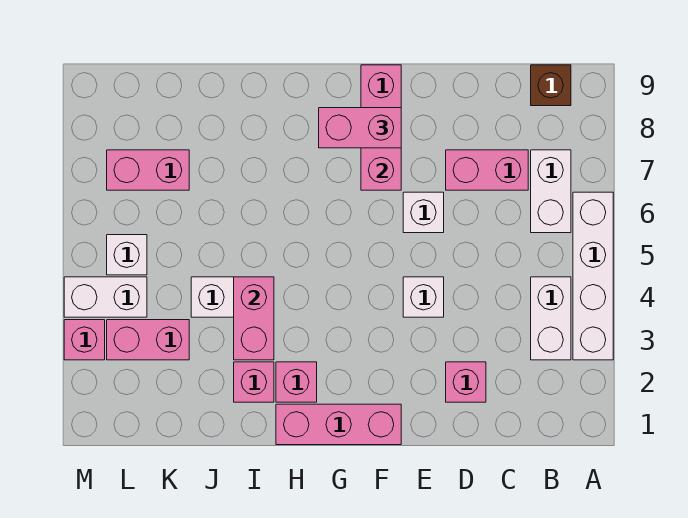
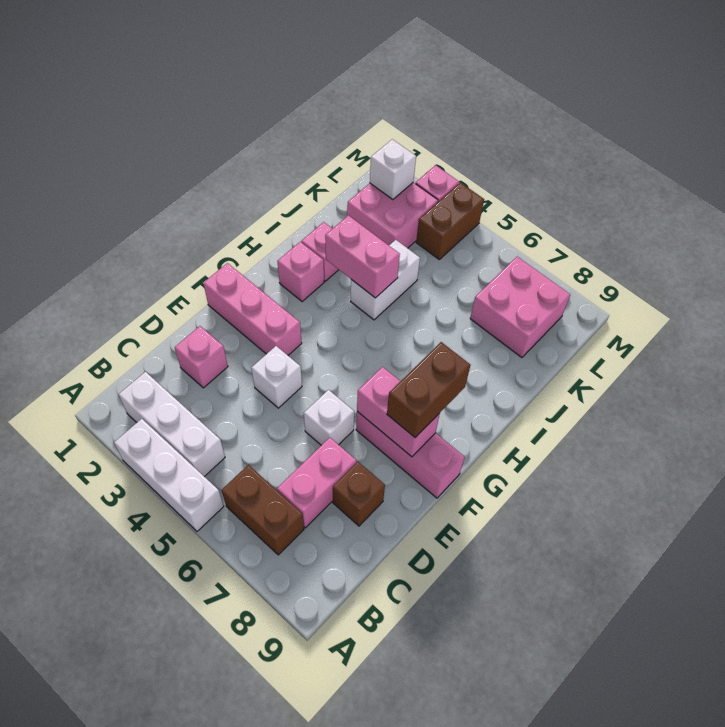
white brick A3:A6 level 1 -> white brick A3:A5 level 1
white brick B3:B4 level 1 -> white brick B2:B4 level 1
white brick B6:B7 level 1 -> brown brick B6:B7 level 1
brown brick B9 level 1 -> brown brick D8 level 1
pink brick F1:H1 level 1 -> pink brick F1:F3 level 1
pink brick F8:G8 level 3 -> brown brick F8:G8 level 3
pink brick K3:L3 level 1 -> pink brick K2:L3 level 1
pink brick K7:L7 level 1 -> pink brick K7:L8 level 1
white brick L4:M4 level 1 -> brown brick L4:M4 level 1
white brick L5 level 1 -> white brick L2 level 2

